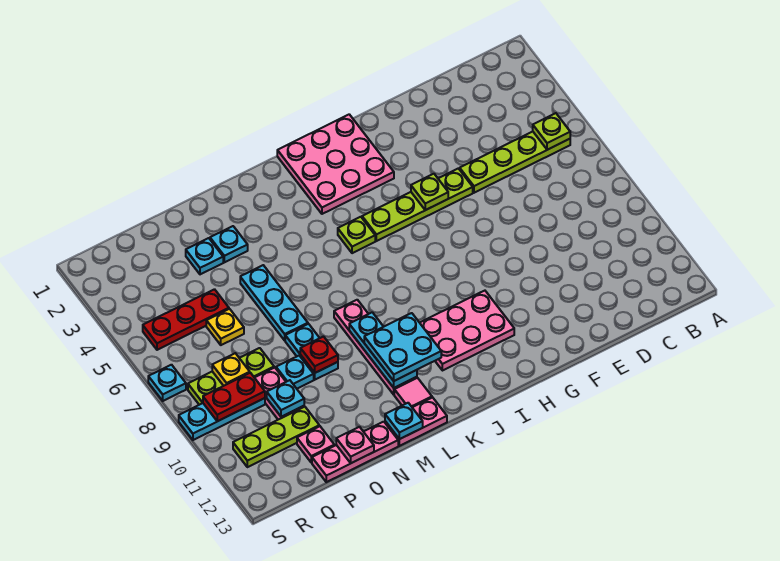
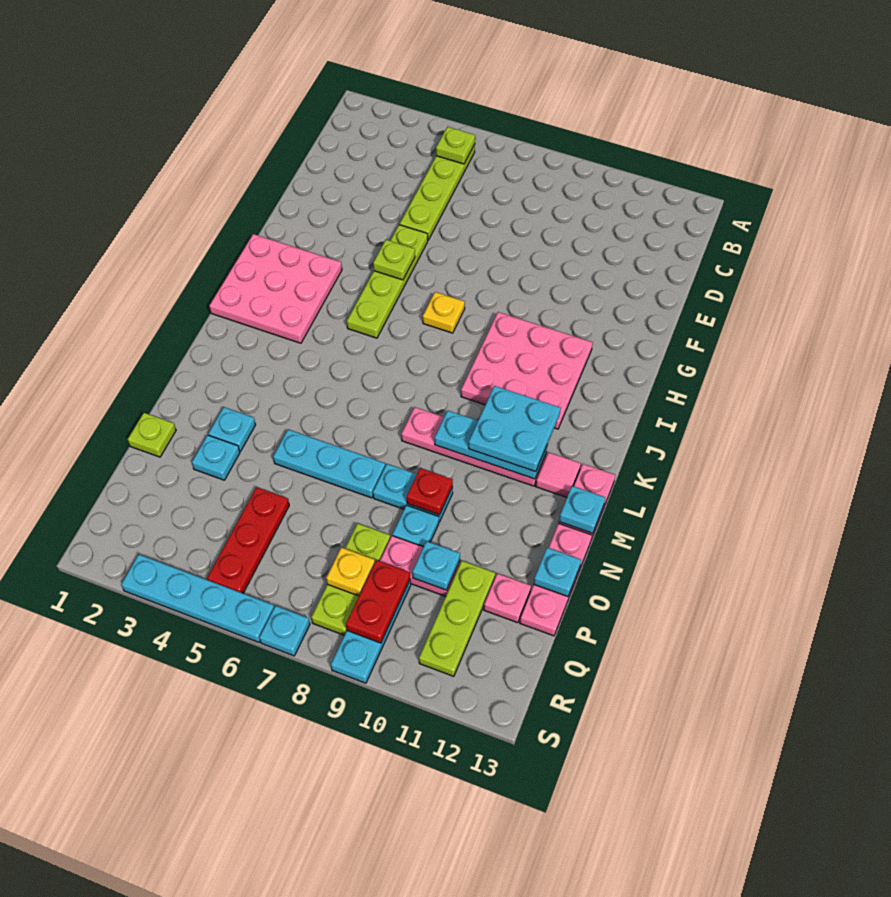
pink plate H10:J11 level 1 -> pink plate H9:J11 level 1
lime plate J5 level 1 -> lime plate O1 level 1
pink plate O13 level 2 -> cyan plate O13 level 2
yellow plate P6 level 1 -> yellow plate H7 level 1
none -> cyan plate S3:S6 level 1

